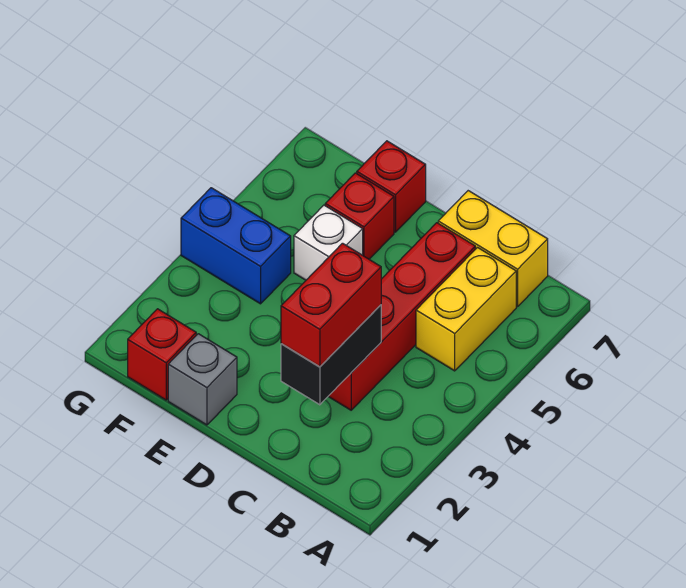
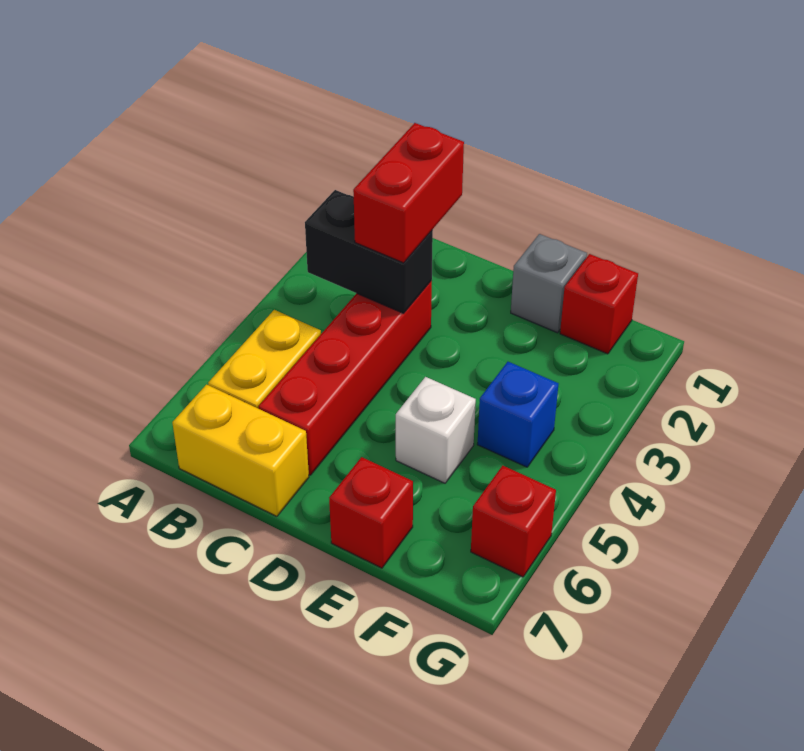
black brick C2:C3 level 2 -> black brick B3:C3 level 2
red brick E6 level 1 -> red brick G6 level 1
blue brick F4:G4 level 1 -> blue brick F4 level 1

